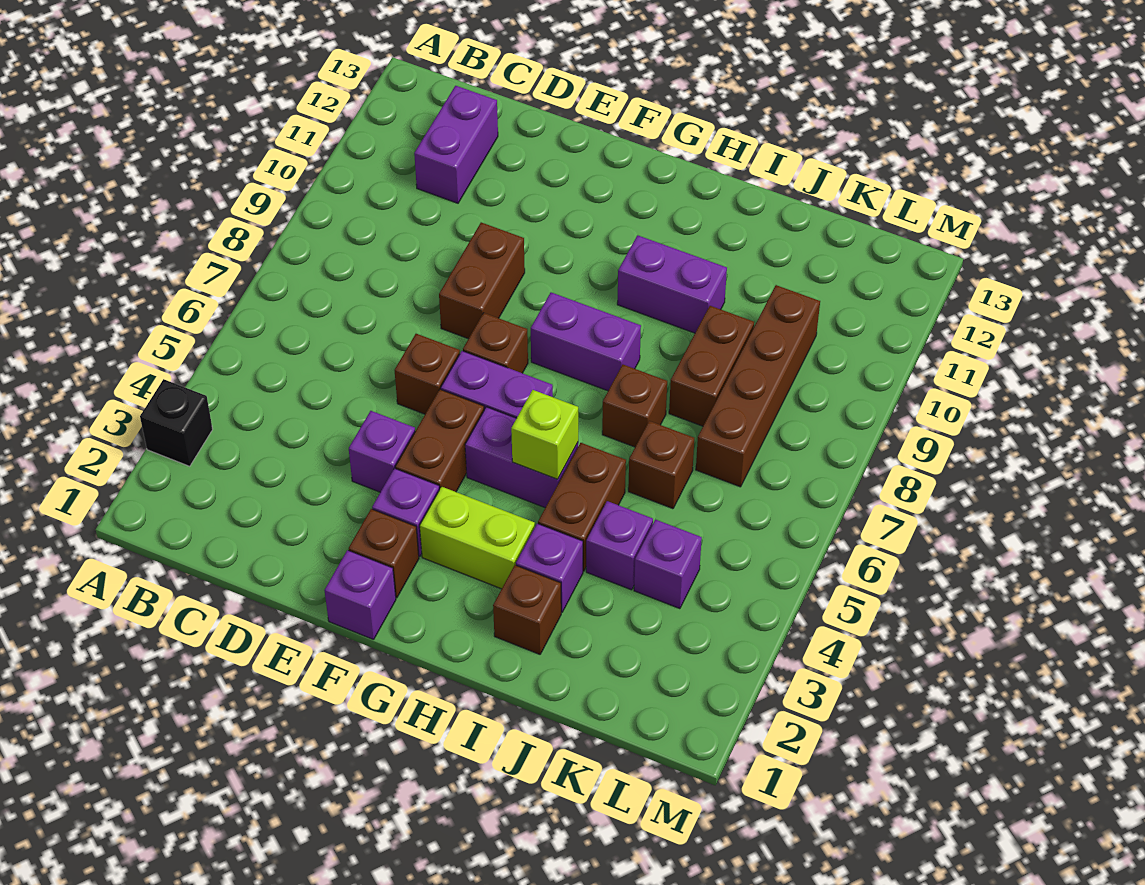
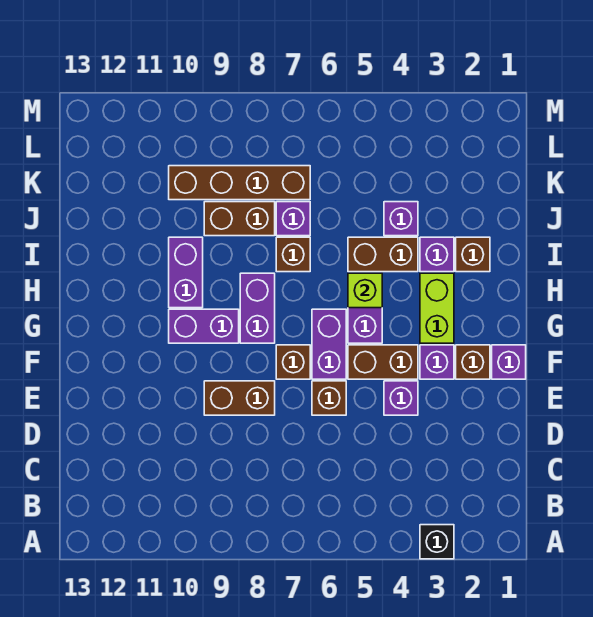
purple brick C11:C12 level 1 -> purple brick G9:G10 level 1
brown brick J6 level 1 -> none
purple brick K4 level 1 -> purple brick J7 level 1

